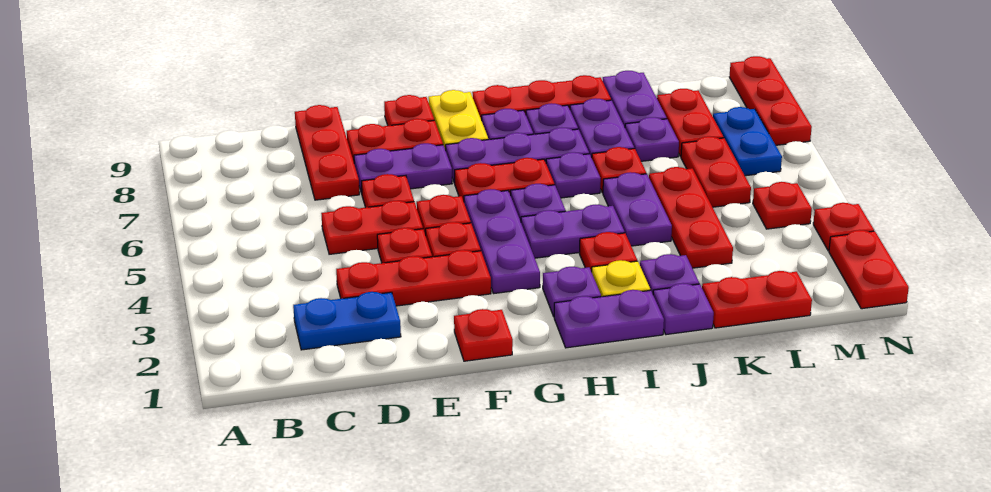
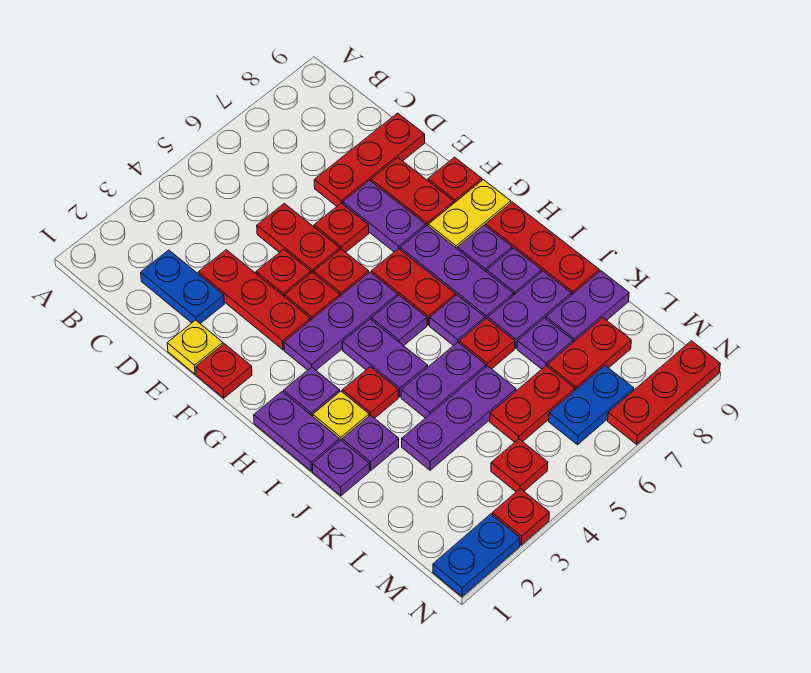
none -> yellow plate E1 level 1
red plate K1:L1 level 1 -> none
red plate K3:K5 level 1 -> purple plate K3:K5 level 1
red plate N1:N2 level 1 -> blue plate N1:N2 level 1

